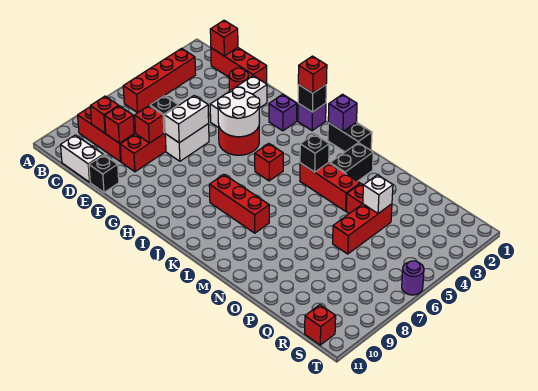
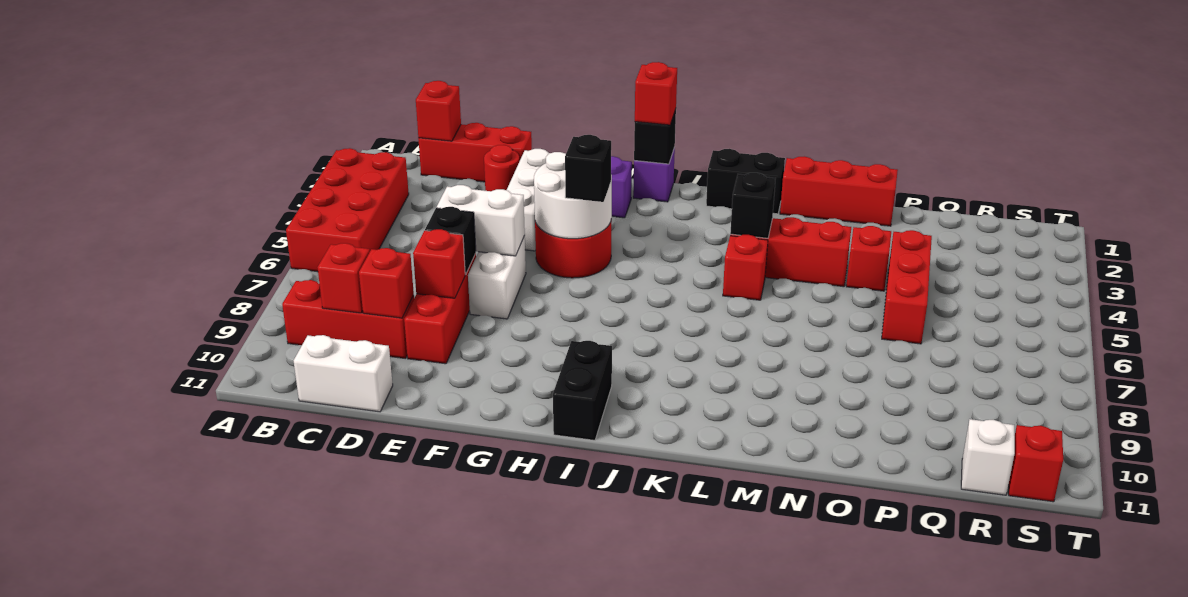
red brick B3:B6 level 1 -> red brick A3:B6 level 1
black brick E11 level 1 -> black brick H5 level 3
white brick F6:F7 level 2 -> white brick E6:F6 level 2
red brick J5 level 1 -> red brick L5 level 1
red brick J8:L8 level 1 -> red brick M1:O1 level 1
purple brick K1 level 2 -> none
black brick M2:M3 level 1 -> black brick I10:I11 level 1
white brick P4 level 2 -> white brick R11 level 1
purple round brick T6 level 1 -> none

